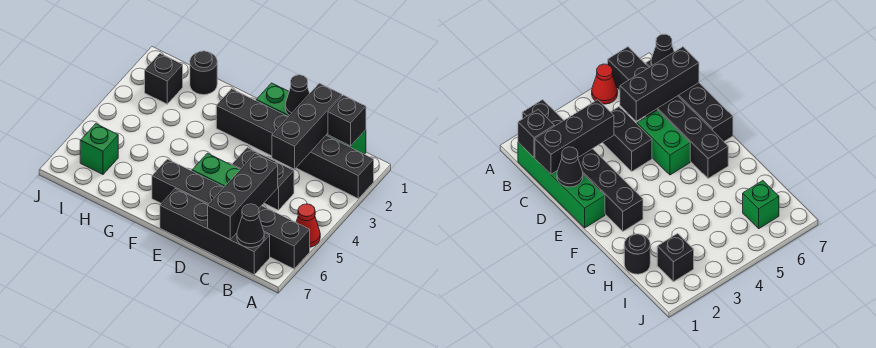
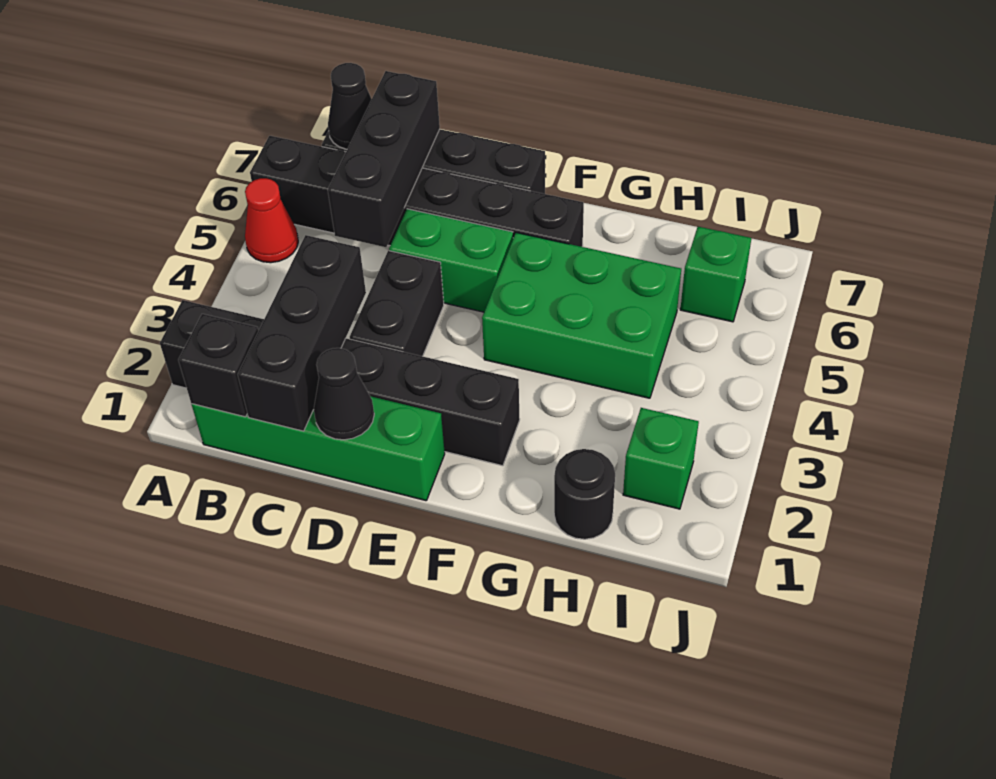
black brick C4:D4 level 1 -> black brick D3:D4 level 1
none -> green brick F4:H5 level 1
black brick I2 level 1 -> green brick I2 level 1

